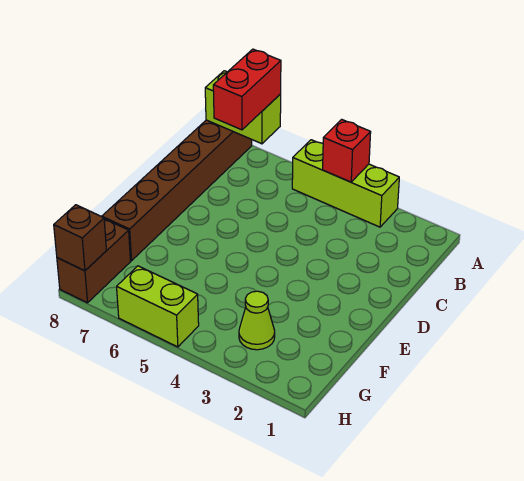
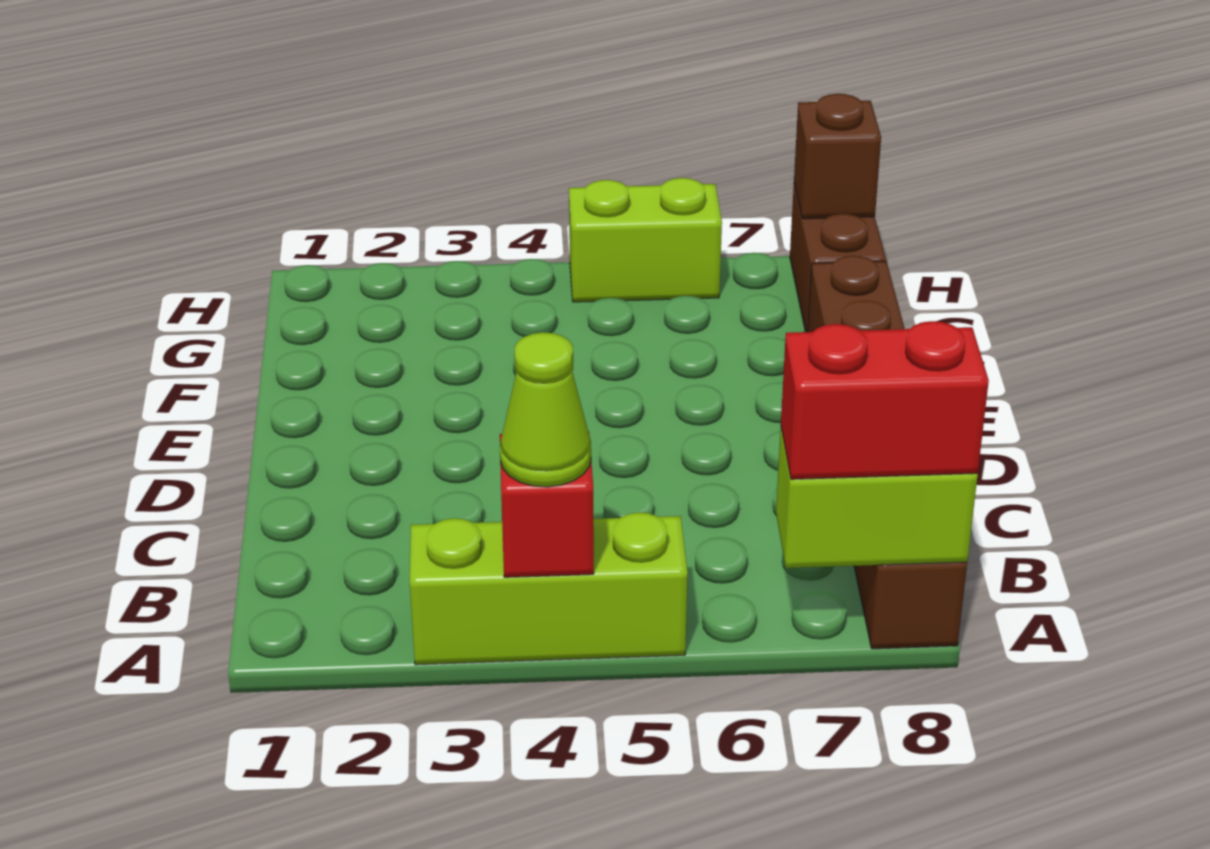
red brick A7:B7 level 3 -> red brick A7:A8 level 3
lime cone G3 level 1 -> lime cone A4 level 3

